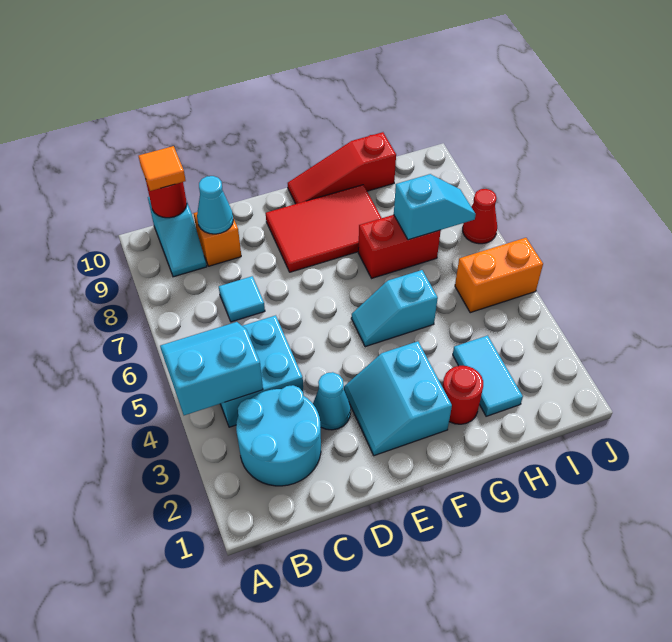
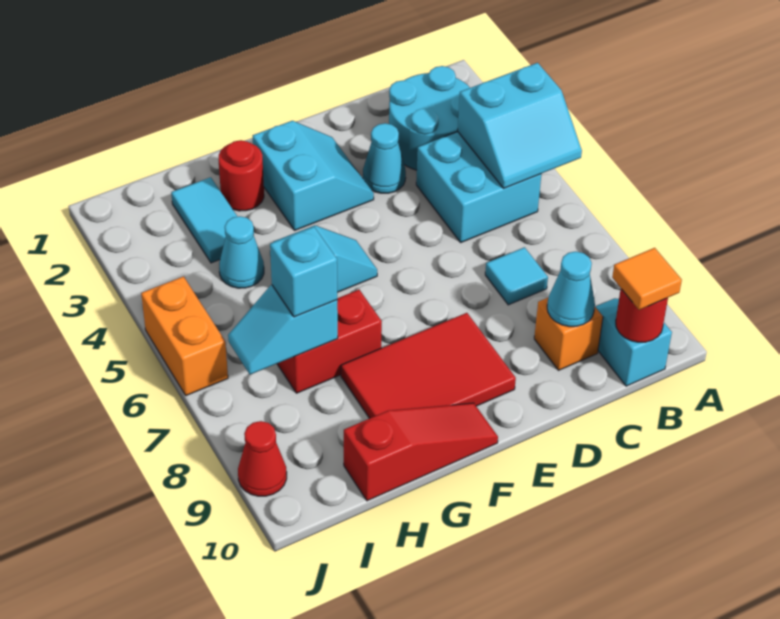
none -> cyan cone H4 level 1
none -> cyan brick H7 level 3
orange brick I5:J5 level 1 -> orange brick J5:J6 level 1
red cone J7 level 1 -> red cone J9 level 1

